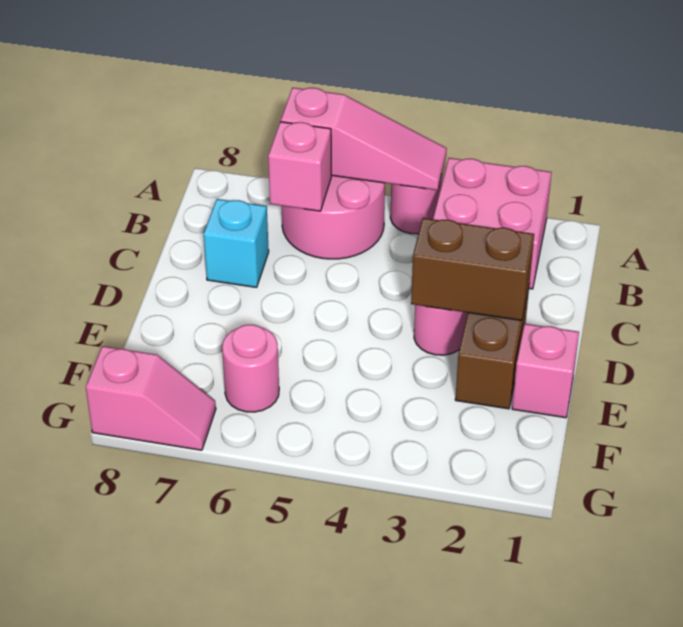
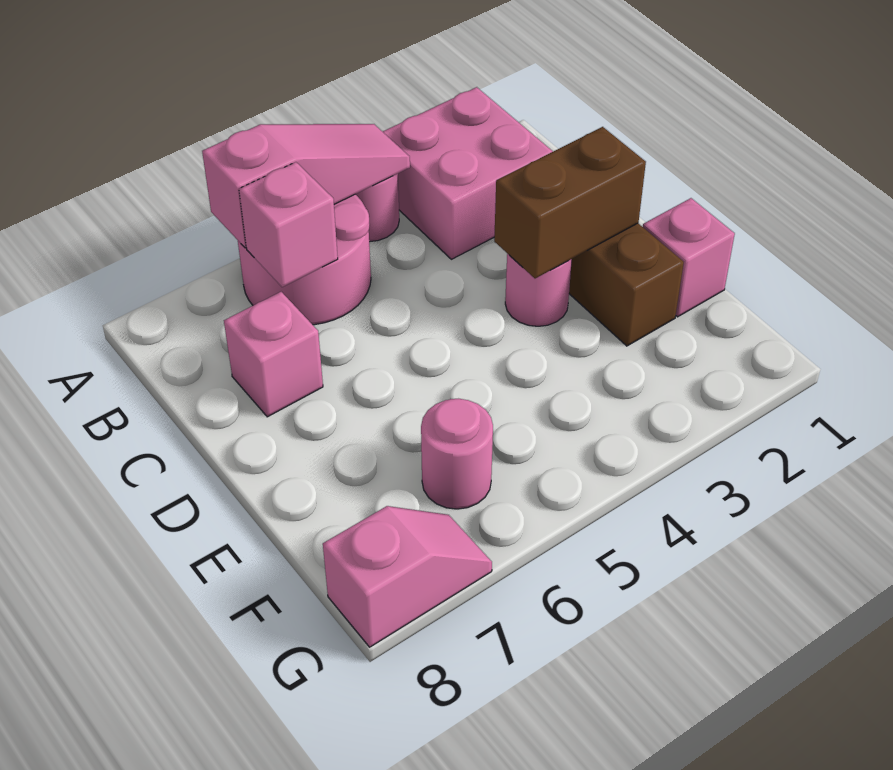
cyan brick C7 level 1 -> pink brick C7 level 1

